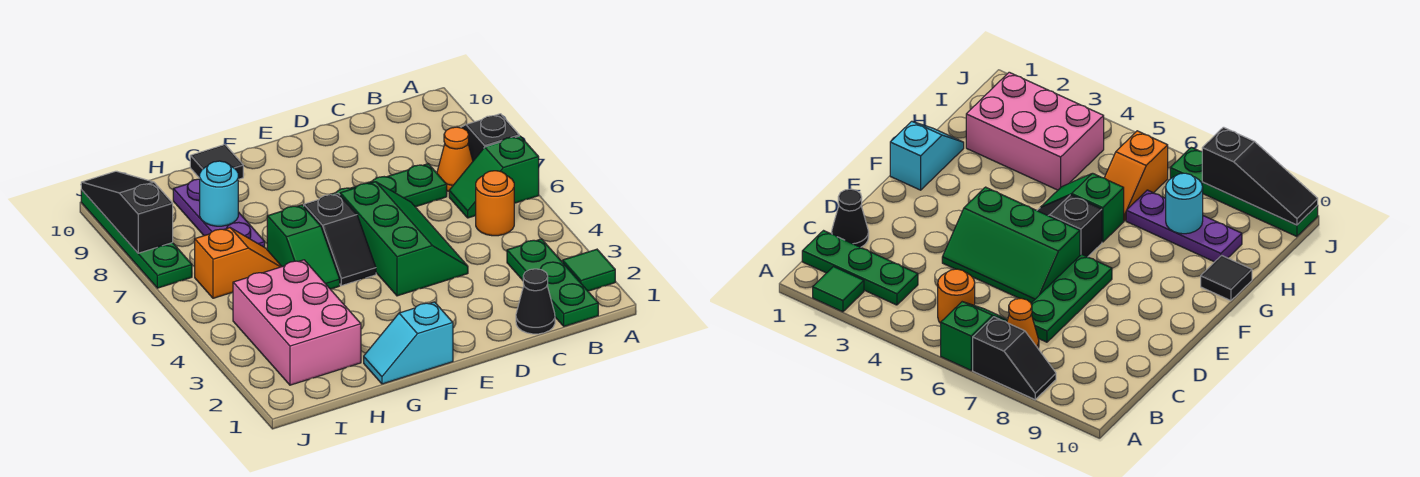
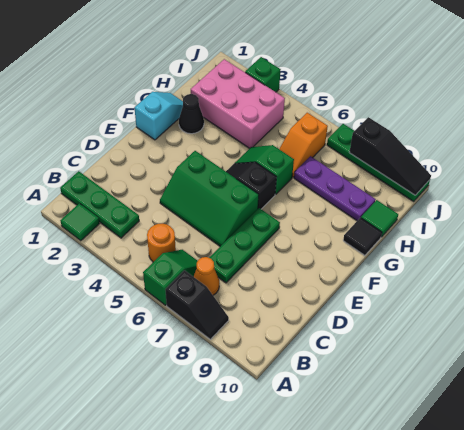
black cone C1 level 1 -> black cone G2 level 1
cyan round brick H8 level 2 -> none
none -> green tile H10 level 1
none -> green brick J3 level 1

